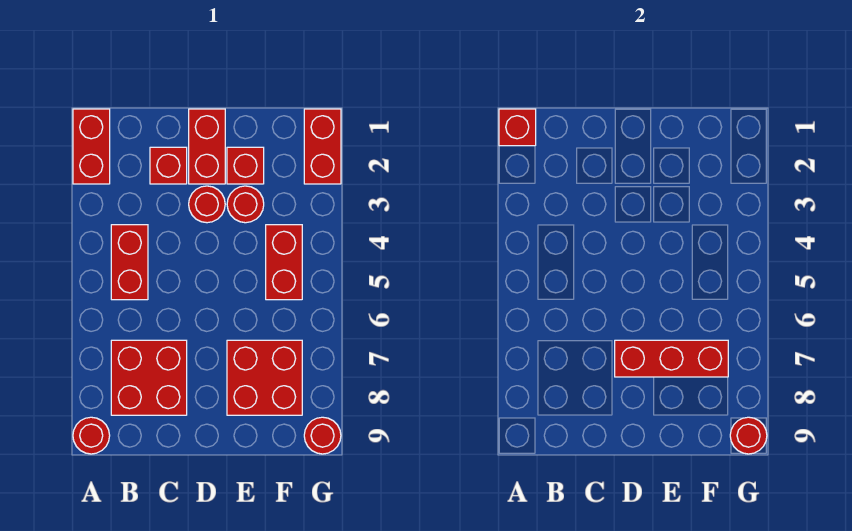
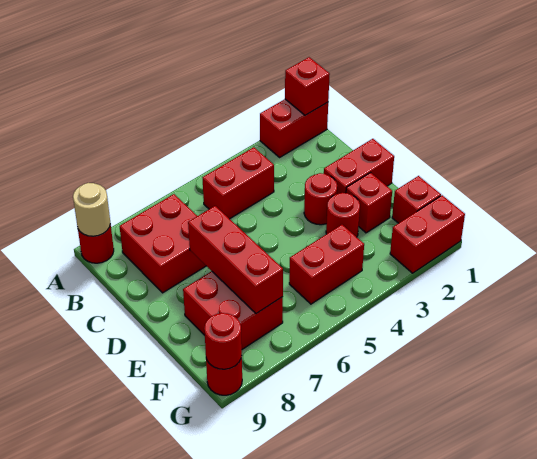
none -> tan round brick A9 level 2
red brick C2 level 1 -> red brick F1 level 1

